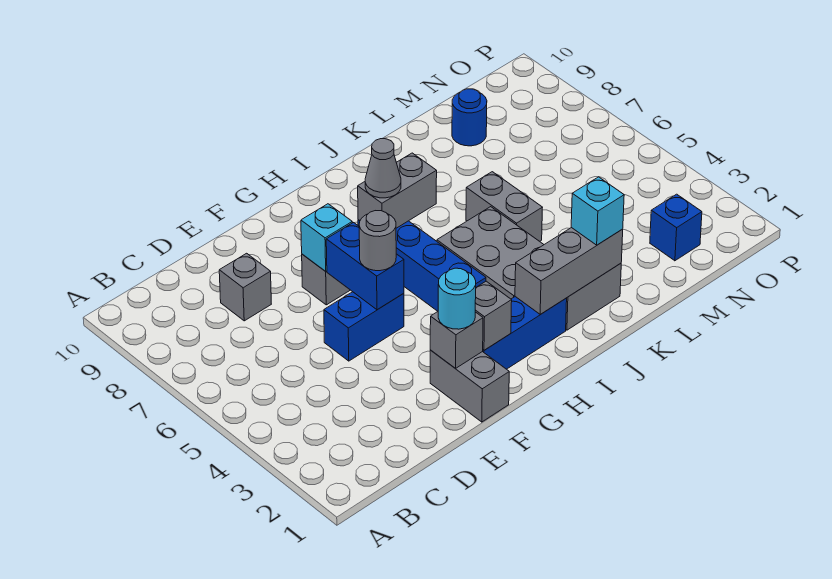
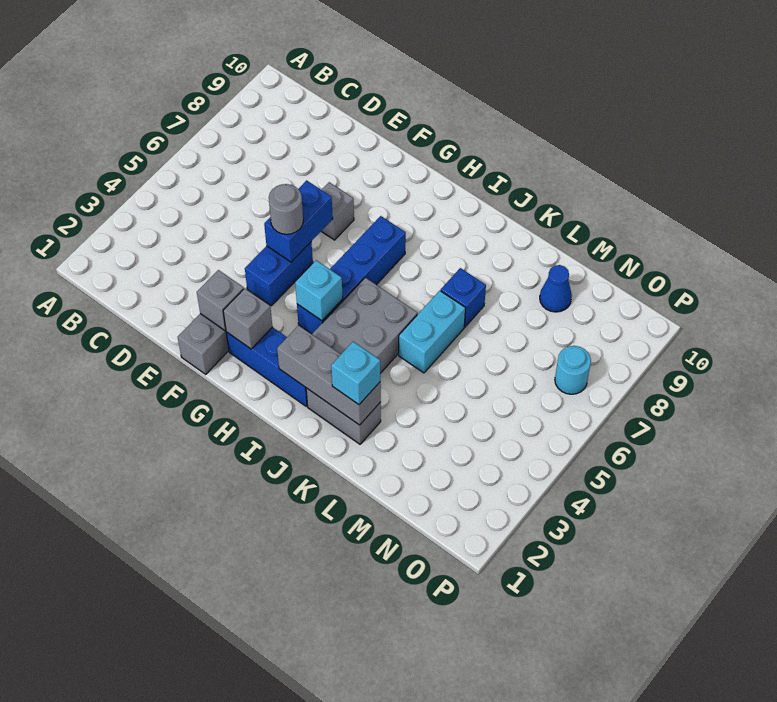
grey brick D8 level 1 -> none
blue brick E5:F5 level 1 -> blue brick F4:F5 level 1
cyan round brick F2 level 3 -> cyan round brick O7 level 1
cyan brick F7 level 2 -> cyan brick H4 level 2
grey brick H7:I7 level 2 -> none
grey cone H7 level 3 -> none
grey brick K5:K6 level 1 -> cyan brick K5:K6 level 1
blue round brick M9 level 1 -> blue cone M9 level 1
blue brick N2 level 1 -> blue brick K7 level 1

